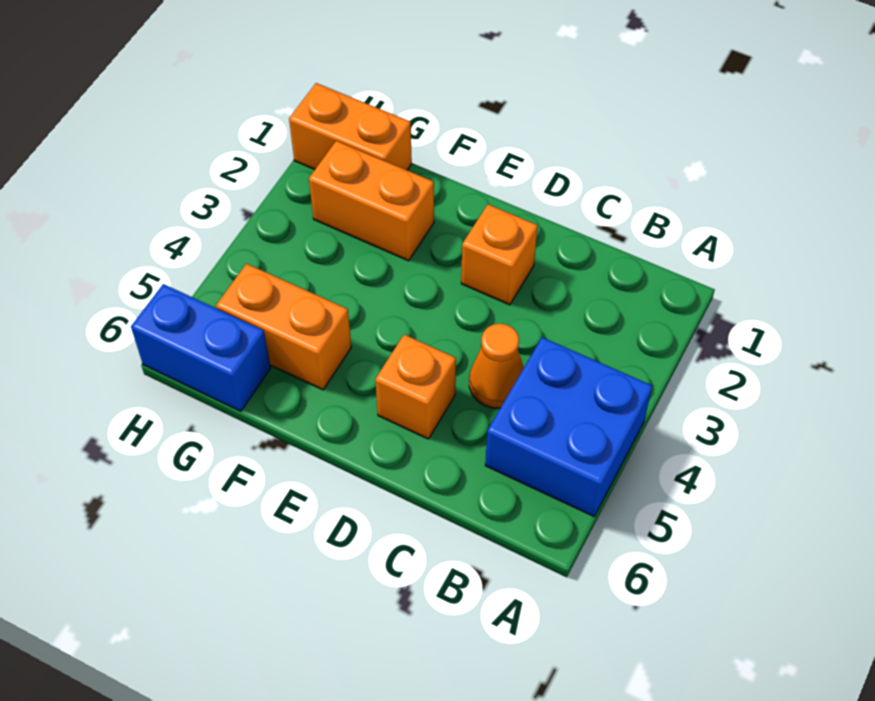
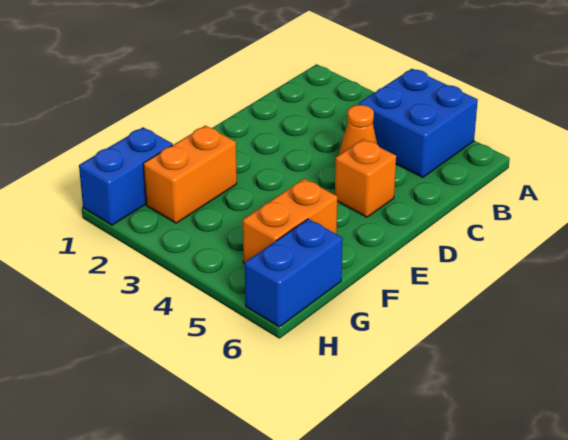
orange brick D2 level 1 -> none
orange brick G1:H1 level 1 -> blue brick G1:H1 level 1

